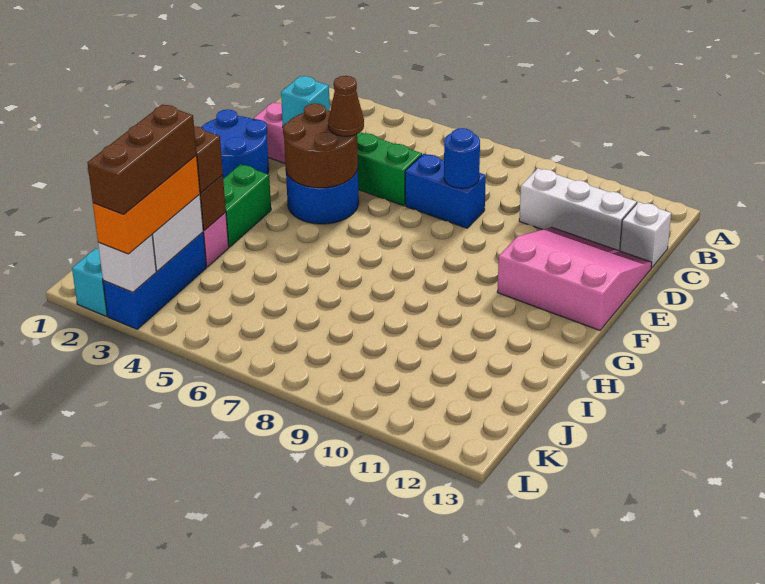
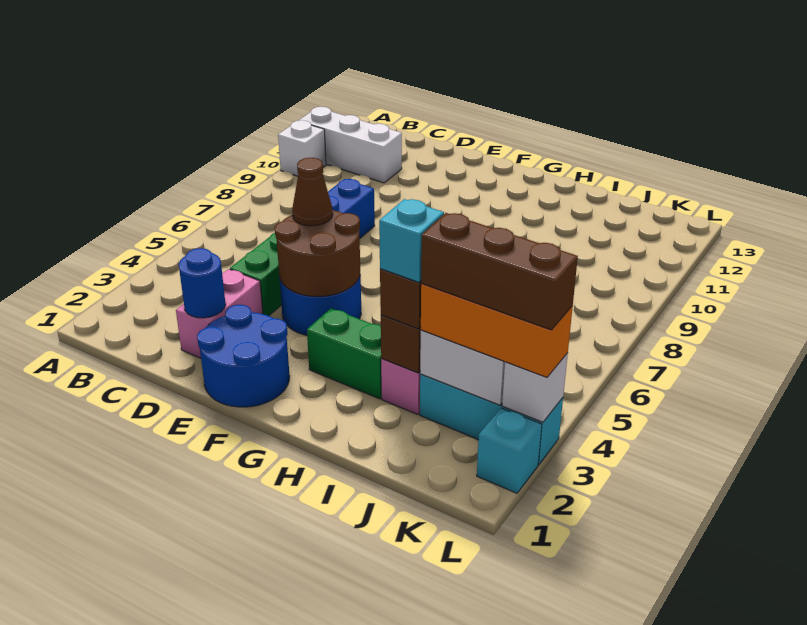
white brick C10:C12 level 1 -> white brick A11:C11 level 1
white brick C13 level 1 -> white brick A10 level 1
cyan brick D3 level 2 -> cyan brick I3 level 4
blue round brick D8 level 2 -> blue round brick D2 level 2
pink slope D11:F13 level 1 top F -> none
blue brick J3:L3 level 1 -> cyan brick J3:L3 level 1

